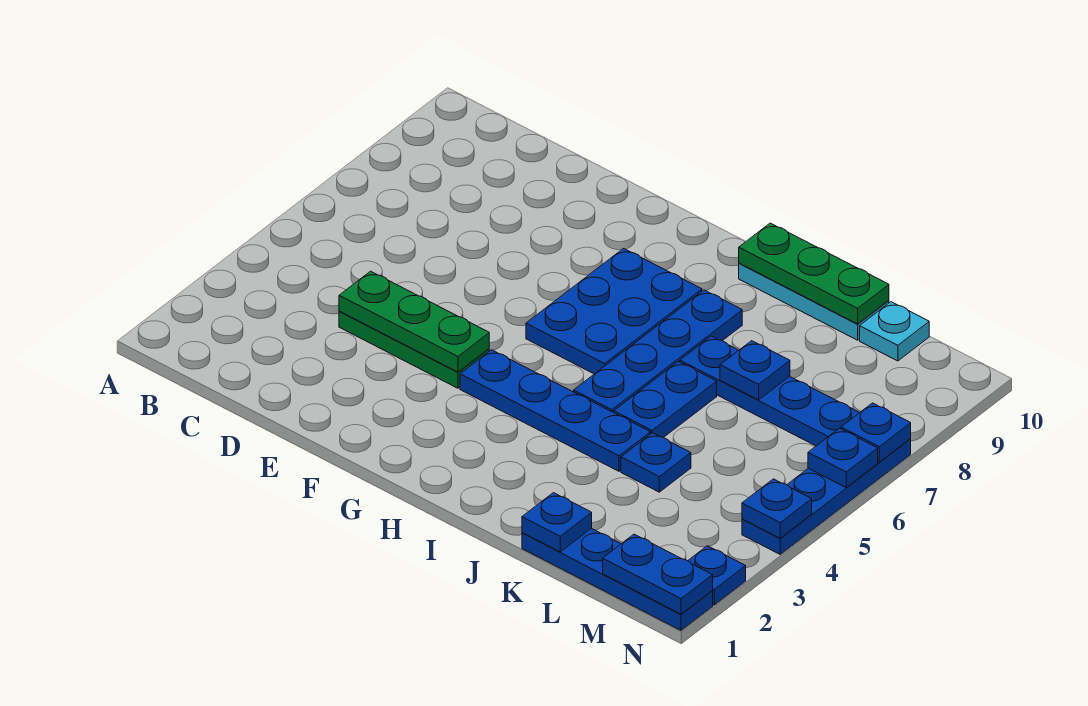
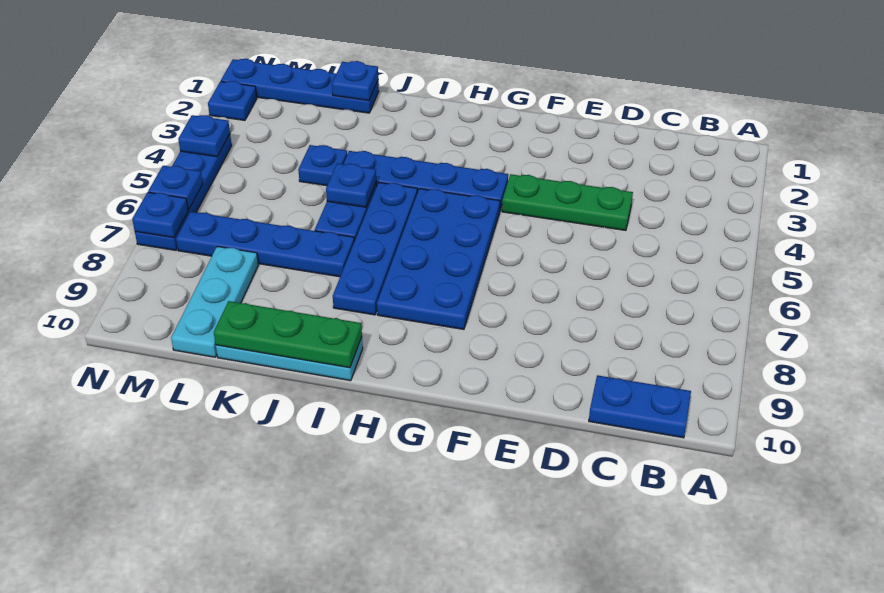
green plate D4:F4 level 2 -> none
blue plate G6:H8 level 1 -> blue plate G5:H8 level 1
blue plate K7 level 2 -> blue plate J5 level 2
cyan plate L10 level 1 -> cyan plate L8:L10 level 1
blue plate M1:N1 level 2 -> blue plate B10:C10 level 1

